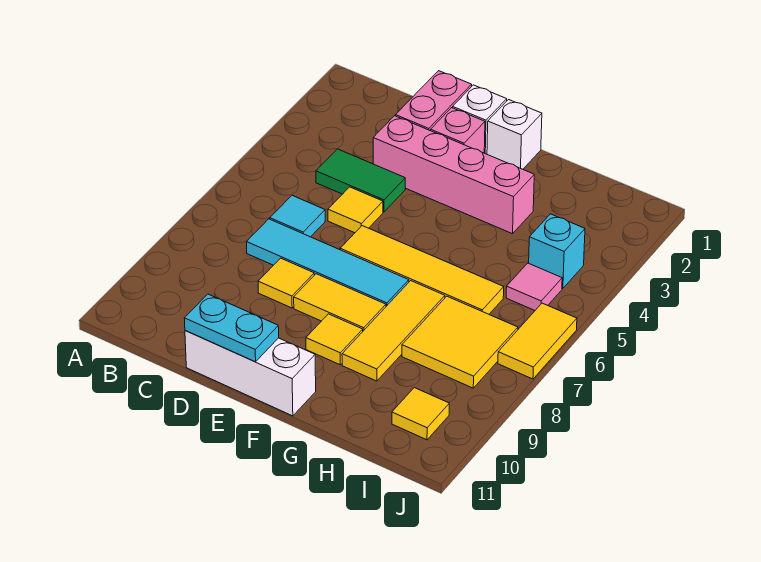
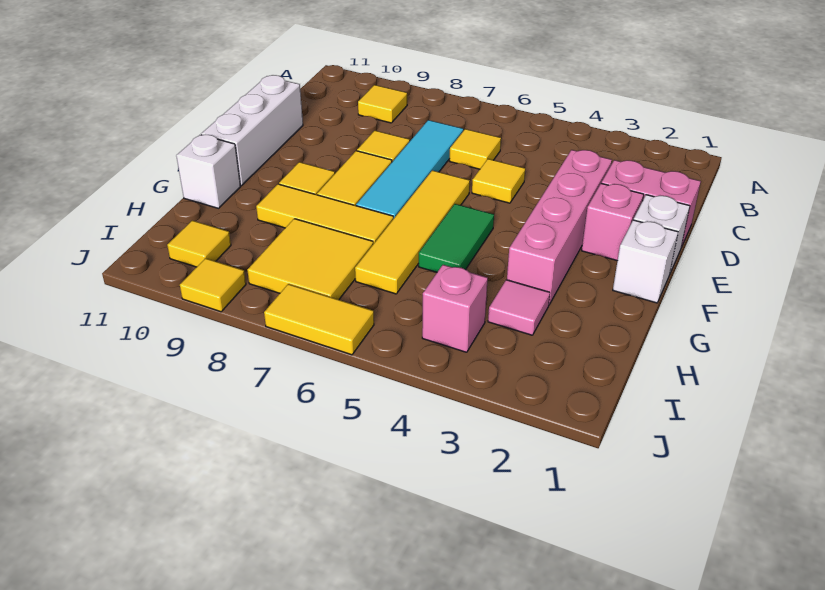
none -> yellow tile B9 level 1
green tile C4:D4 level 1 -> green tile F5:G5 level 1
cyan tile C6 level 1 -> yellow tile C6 level 1
cyan plate D11:E11 level 2 -> none
none -> white brick G11 level 1
cyan brick I4 level 1 -> pink brick I4 level 1
pink tile I5 level 1 -> pink tile H3 level 1
none -> yellow tile J9 level 1

